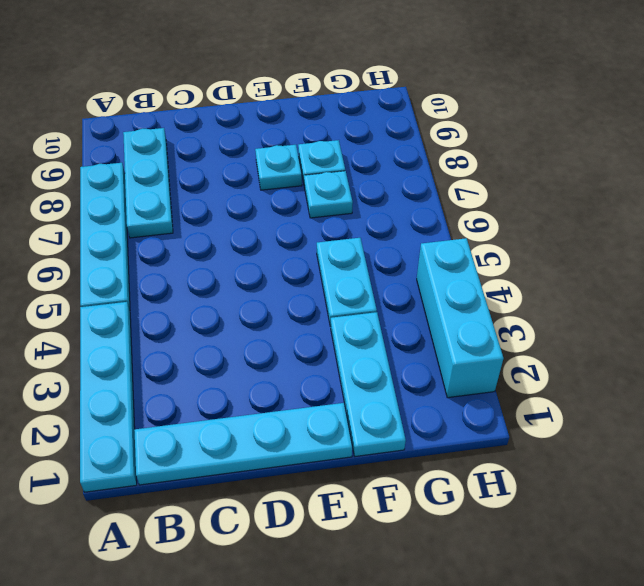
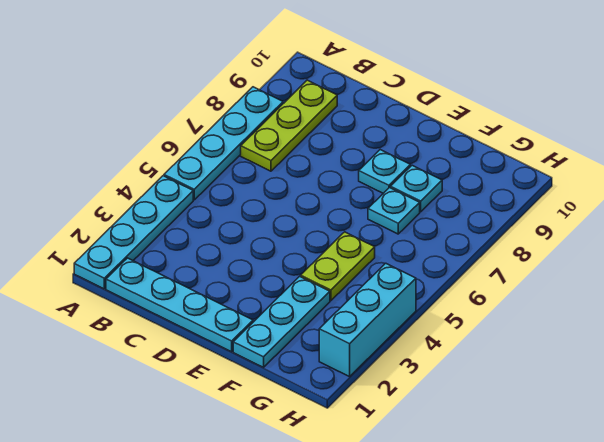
cyan plate B7:B9 level 1 -> lime plate B7:B9 level 1
cyan plate F4:F5 level 1 -> lime plate F4:F5 level 1

